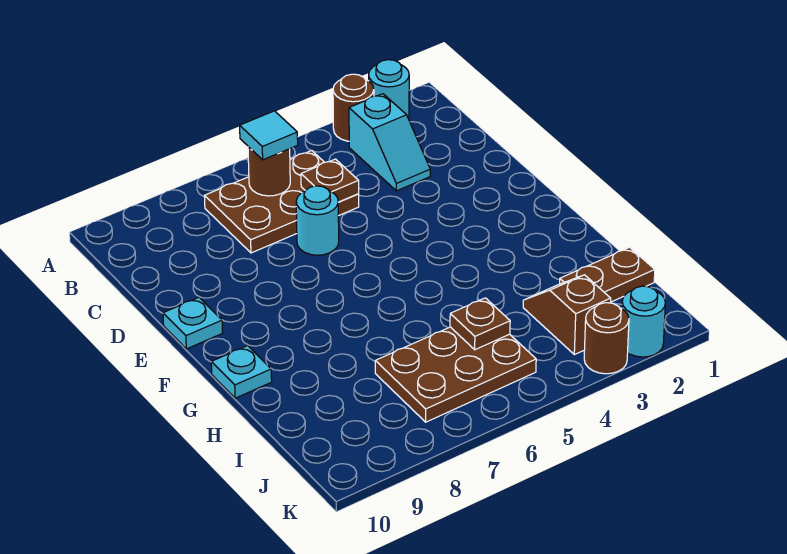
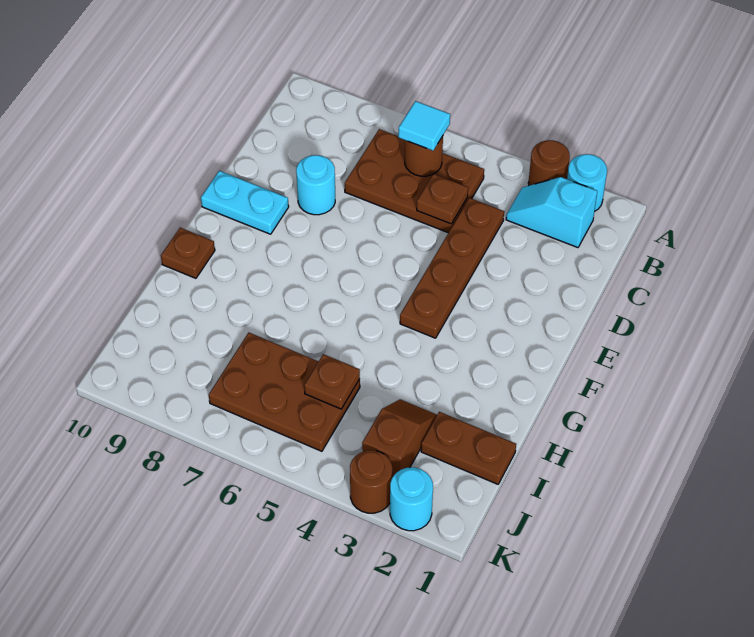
cyan slope B3:C3 level 1 top B -> cyan slope B2:B3 level 1 top 2
none -> brown plate C4:F4 level 1
cyan round brick D6 level 1 -> cyan round brick D8 level 1
cyan plate E10 level 1 -> cyan plate E9:E10 level 1
cyan plate G10 level 1 -> brown plate G10 level 1

